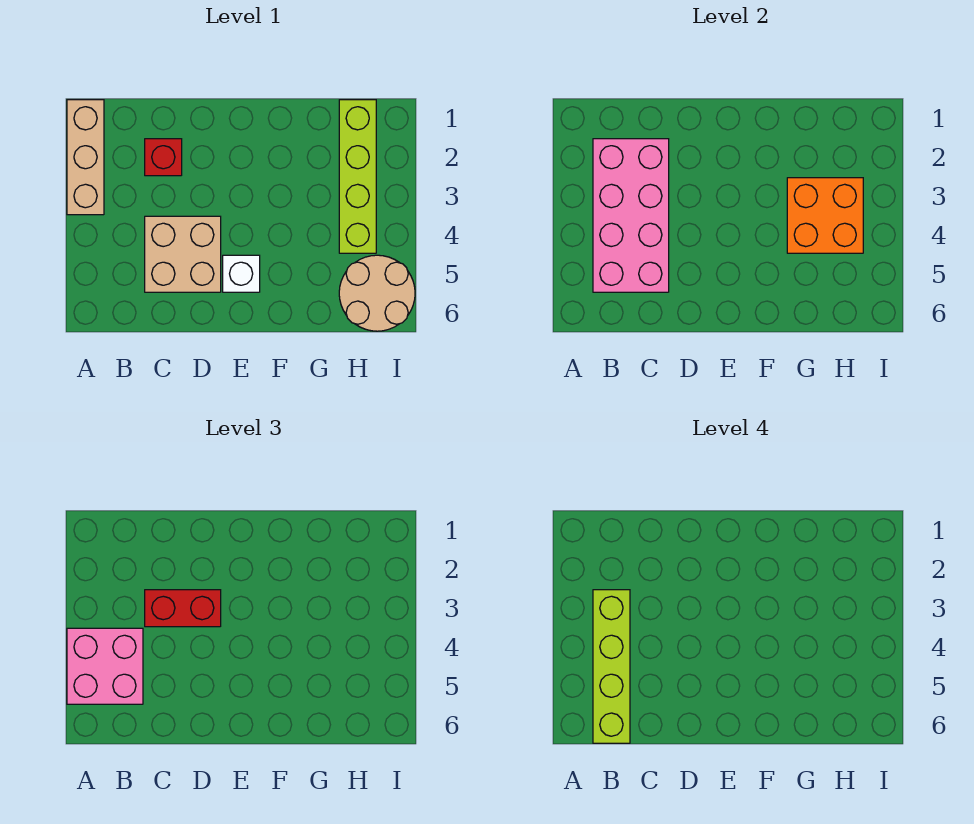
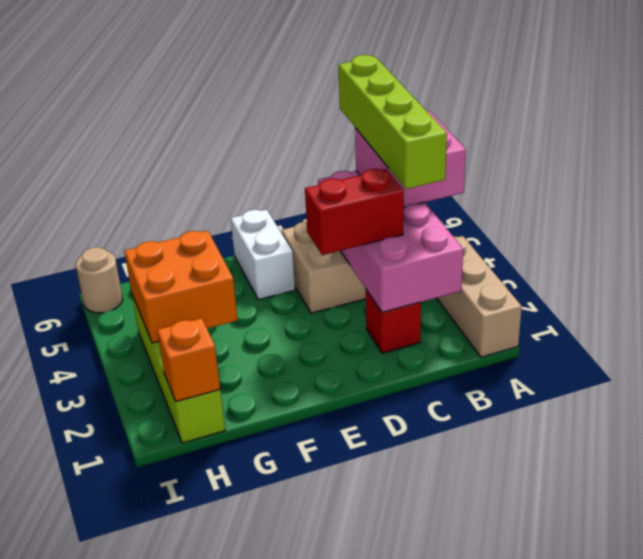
white brick E5 level 1 -> white brick E5:E6 level 1
none -> orange brick H1 level 2
tan round brick H5:I6 level 1 -> tan round brick I6 level 1

